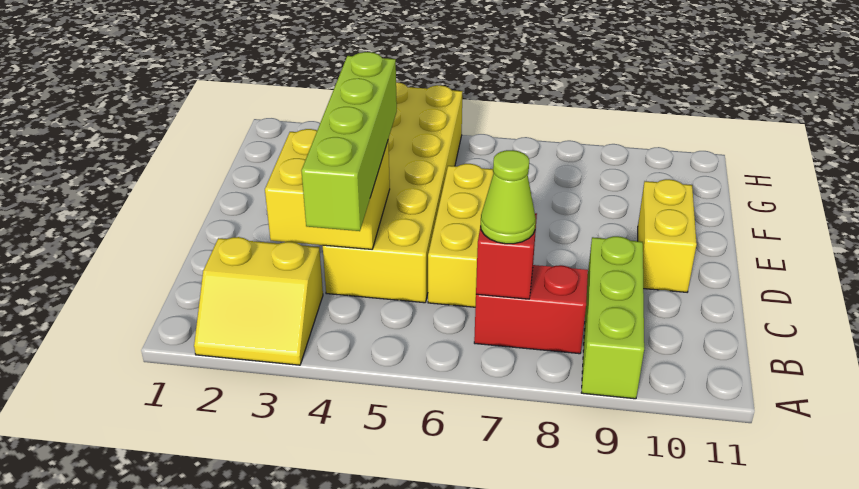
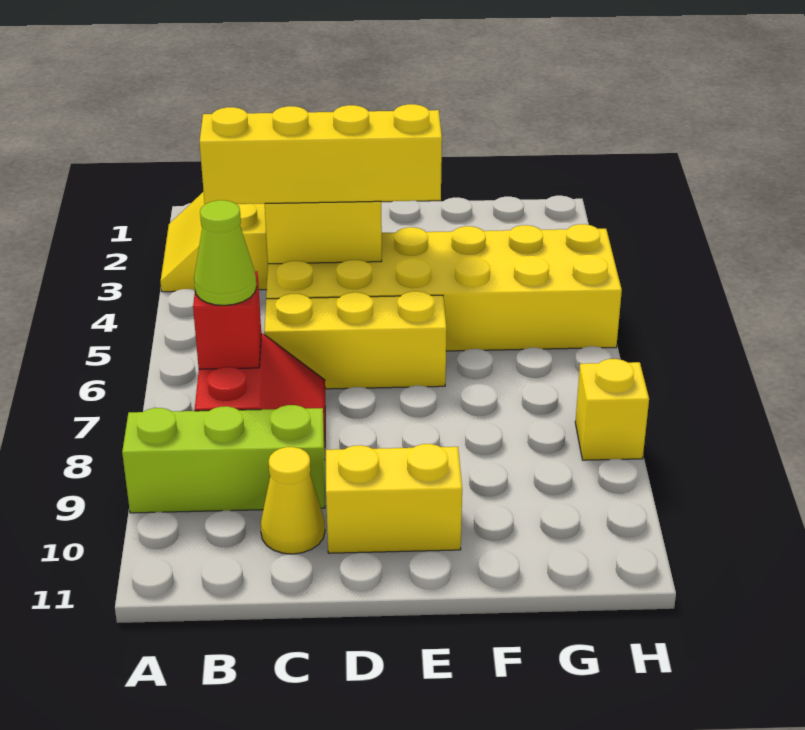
lime brick B4:E4 level 3 -> yellow brick B4:E4 level 3
none -> yellow cone C10 level 1
none -> yellow brick H8 level 1

